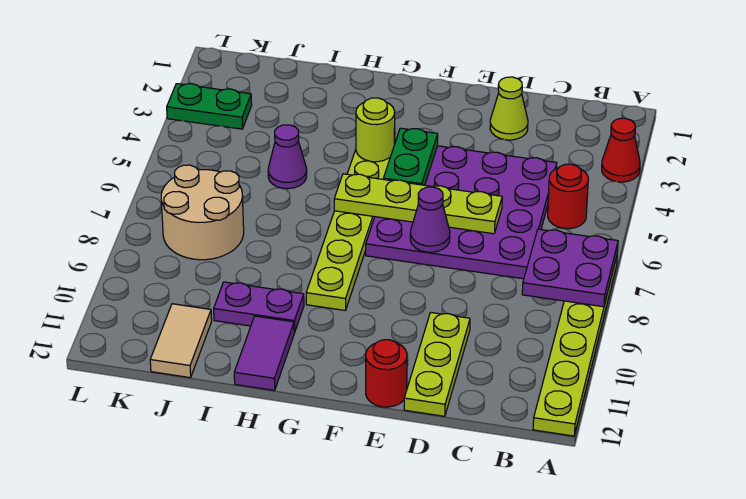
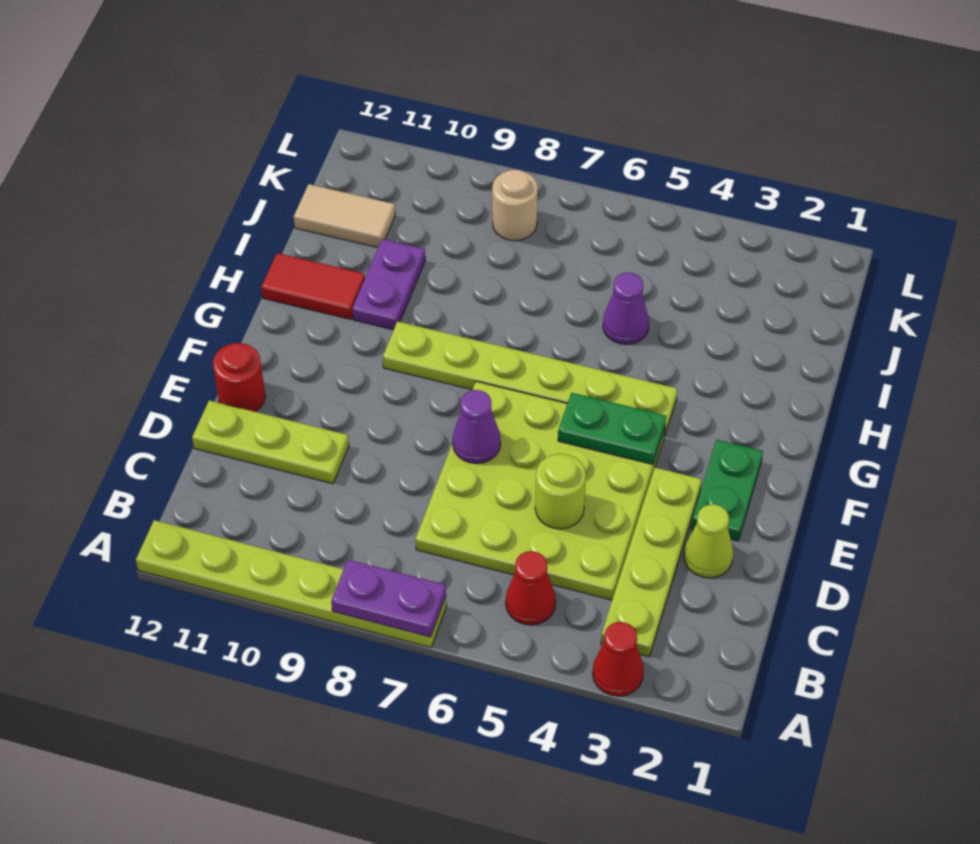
purple plate A7:B8 level 2 -> purple plate A7:A8 level 2
red round brick B5 level 1 -> red cone B5 level 1
purple plate C4:F7 level 1 -> lime plate C4:F7 level 1
lime plate D6:G6 level 2 -> lime plate B3:E3 level 1
lime round brick G4 level 2 -> lime round brick D5 level 2
purple tile H11:H12 level 1 -> red tile H11:H12 level 1
tan round brick J7:K8 level 1 -> tan round brick K8 level 1
green plate K3:L3 level 1 -> green plate E2:F2 level 1

